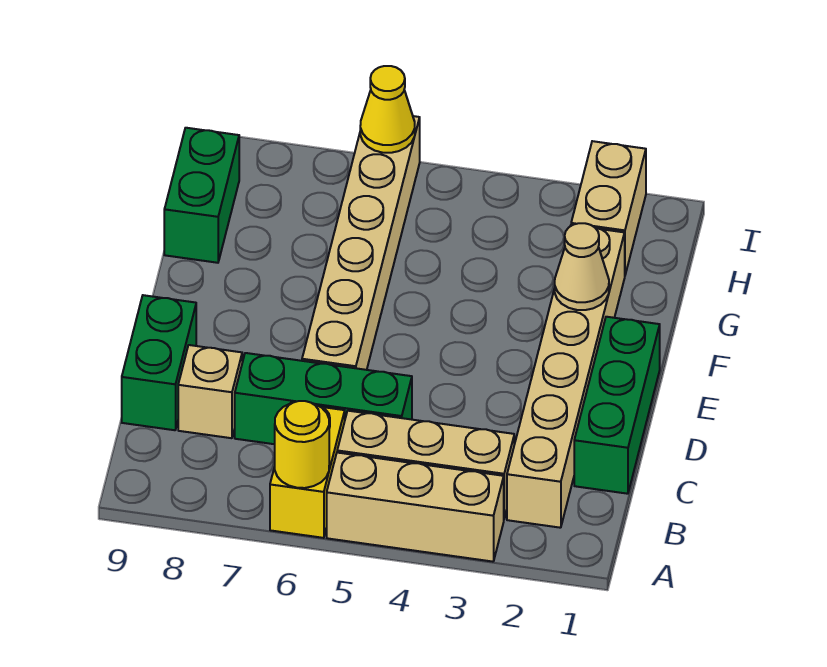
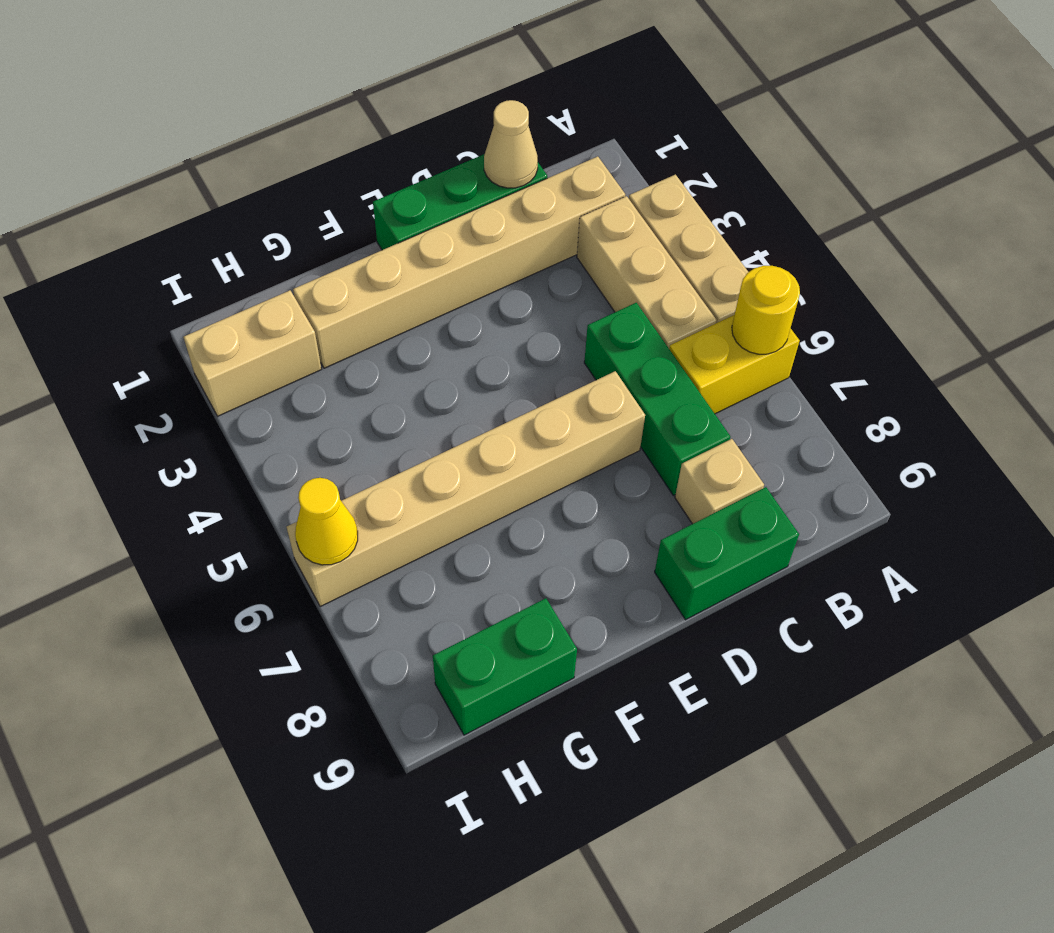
tan cone F2 level 2 -> tan cone C1 level 2

